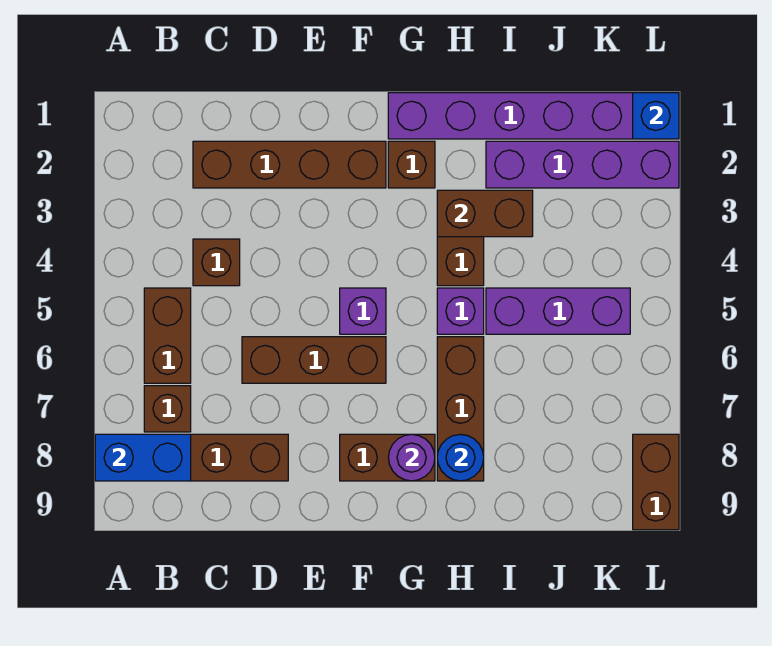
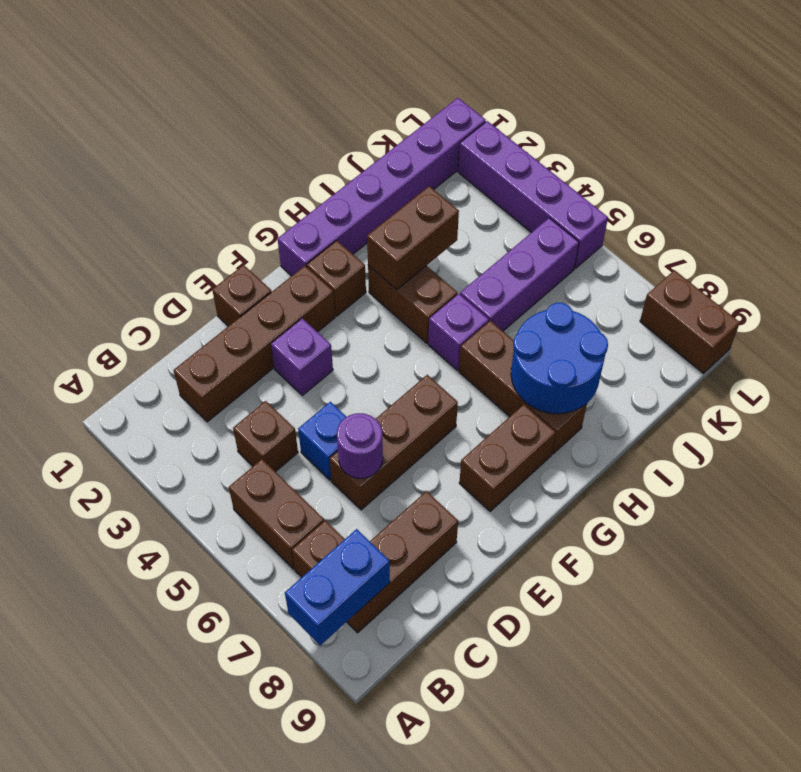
none -> brown brick E1 level 1
purple brick F5 level 1 -> purple brick E3 level 1
purple round brick G8 level 2 -> purple round brick D6 level 2
blue round brick H8 level 2 -> blue round brick H7:I8 level 2
purple brick I2:L2 level 1 -> purple brick L2:L5 level 1
blue brick L1 level 2 -> blue brick D5 level 1

